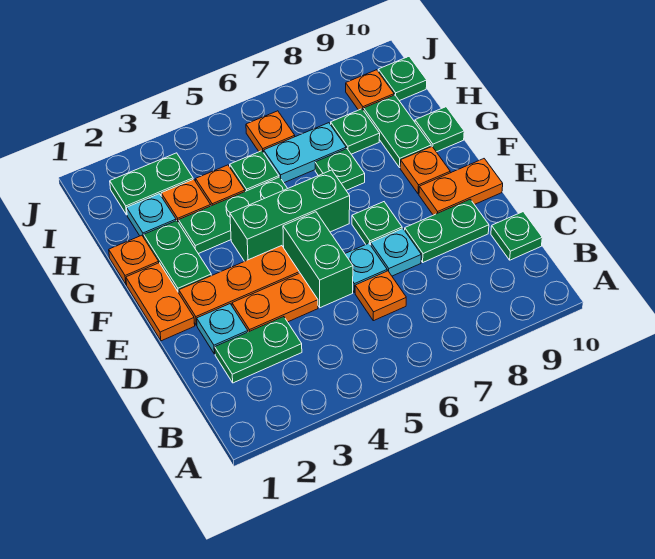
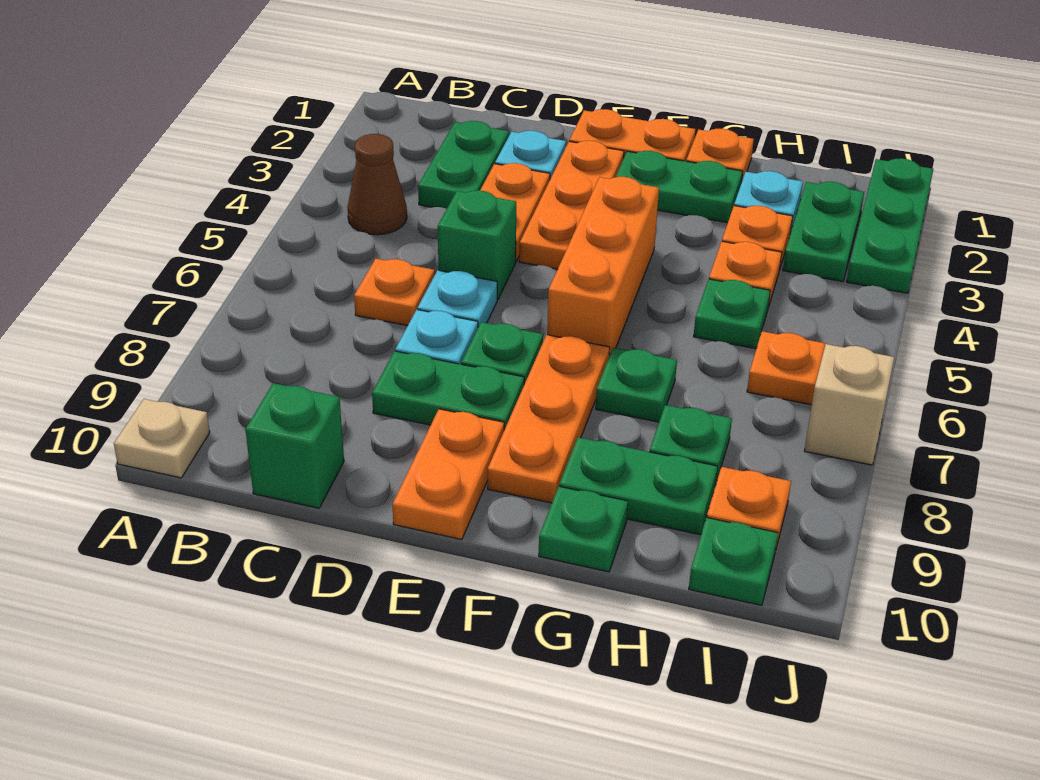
none -> tan plate A10 level 1
none -> brown cone B4 level 1
green plate C10 level 1 -> green brick C10 level 1
green brick D5:E5 level 1 -> green brick D5 level 1
green plate D8:D9 level 1 -> green plate D8:E8 level 1
green brick F4:F6 level 1 -> orange brick F4:F6 level 1
orange plate F9 level 1 -> orange plate F7:F9 level 1
green plate G3:G5 level 1 -> green plate J1:J3 level 1
cyan plate H6:H7 level 1 -> none
none -> tan brick J7 level 1

